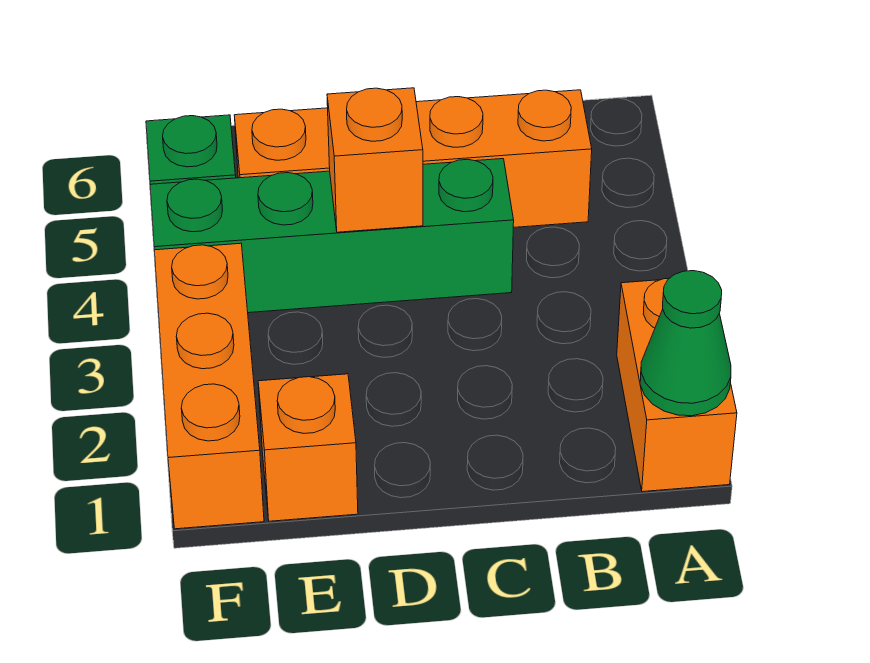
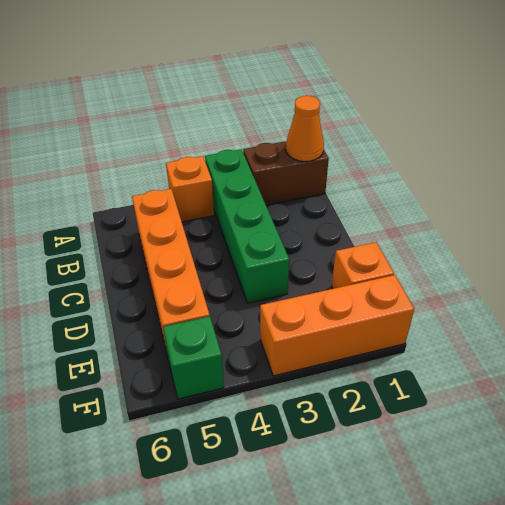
orange brick A1:A2 level 1 -> brown brick A1:A2 level 1
green cone A1 level 2 -> orange cone A1 level 2
green brick C4:F4 level 1 -> green brick A3:D3 level 1
orange brick D4 level 2 -> orange brick A4 level 1

